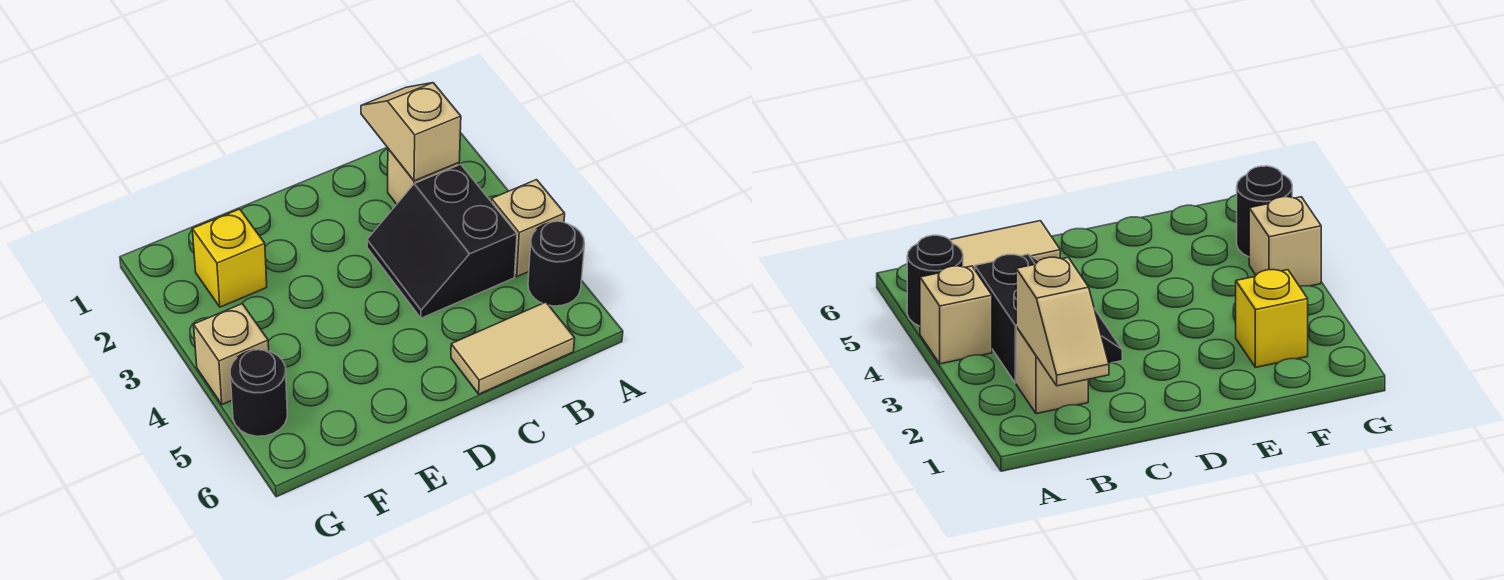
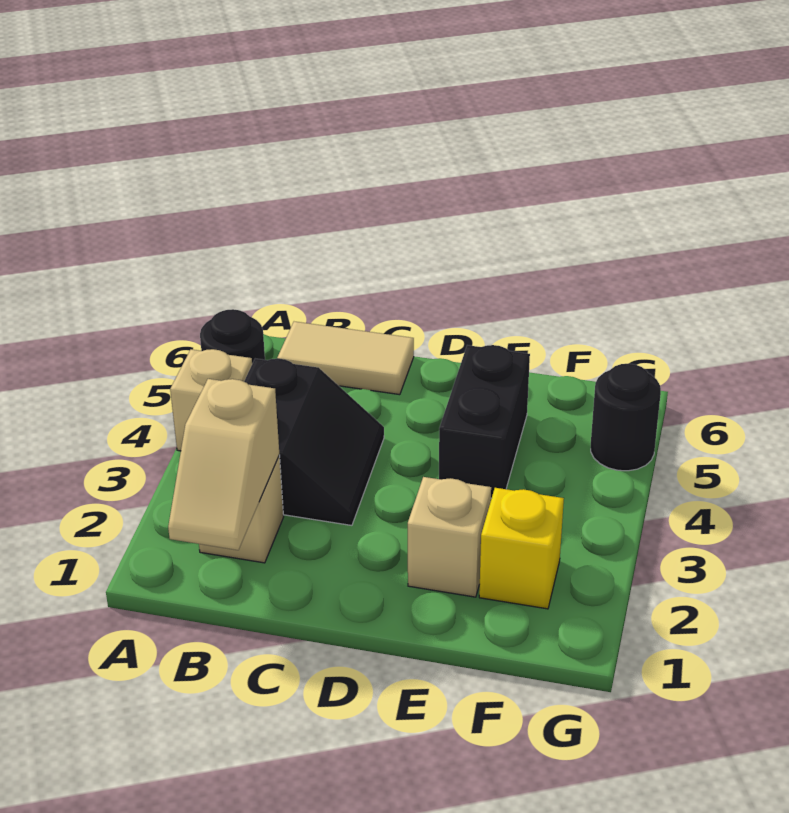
none -> black brick E4:E5 level 1
tan brick G4 level 1 -> tan brick E2 level 1

